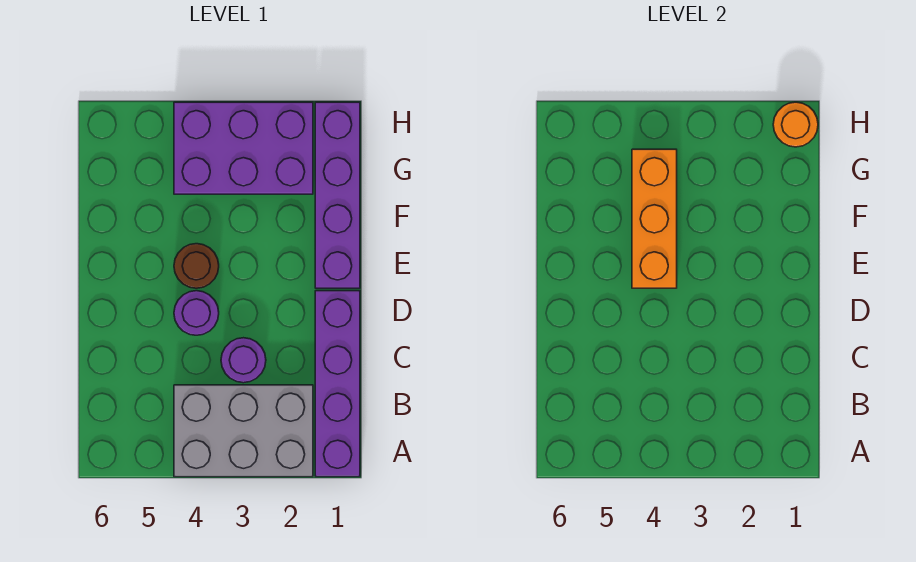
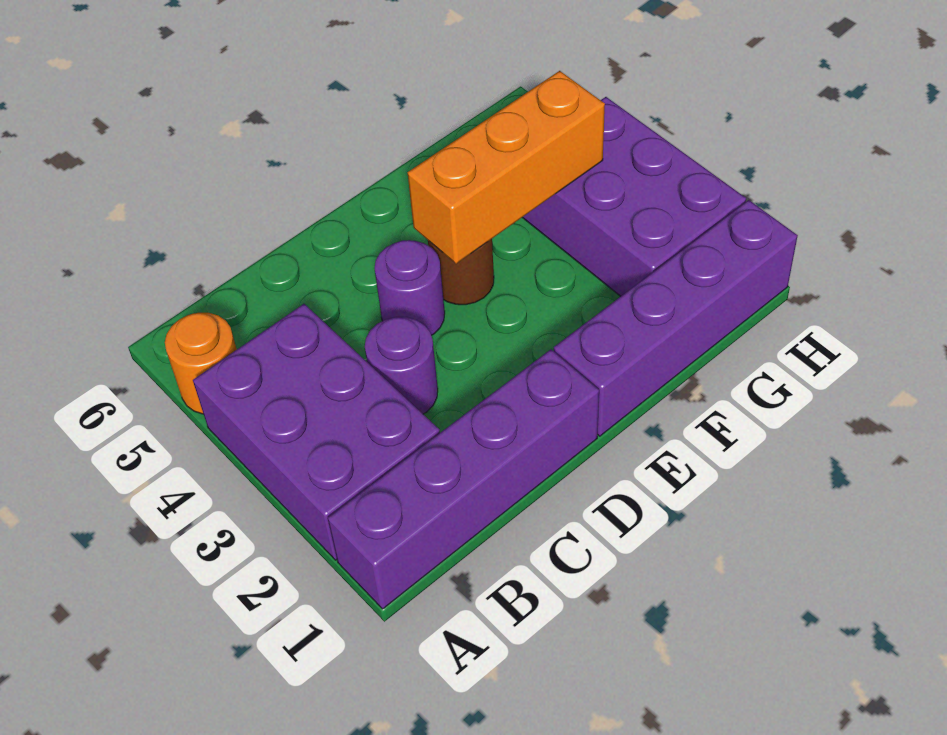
grey brick A2:B4 level 1 -> purple brick A2:B4 level 1
orange round brick H1 level 2 -> orange round brick A5 level 1

